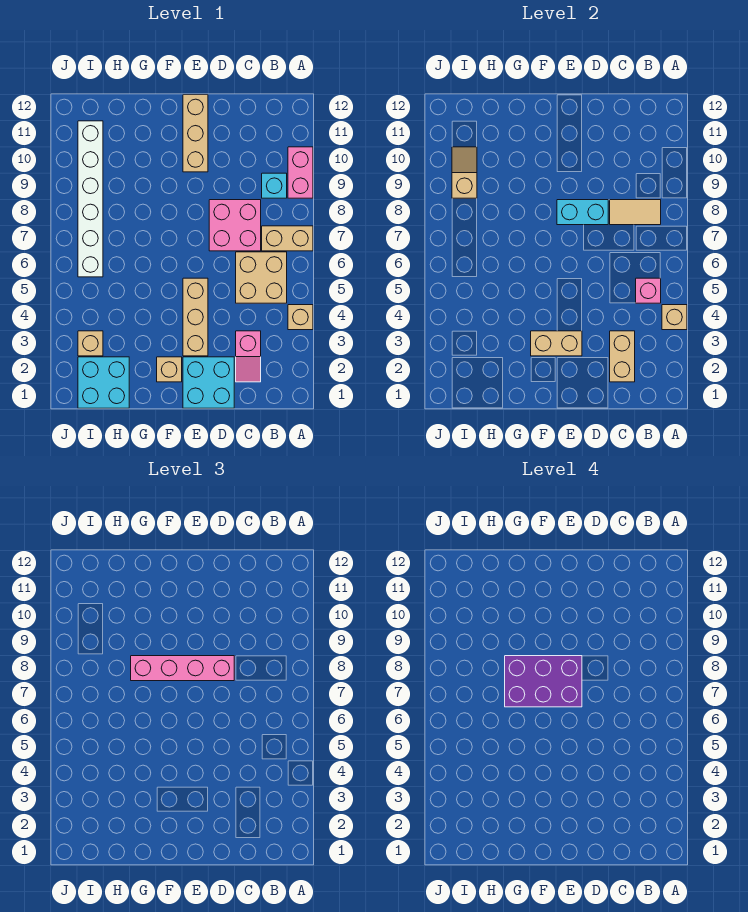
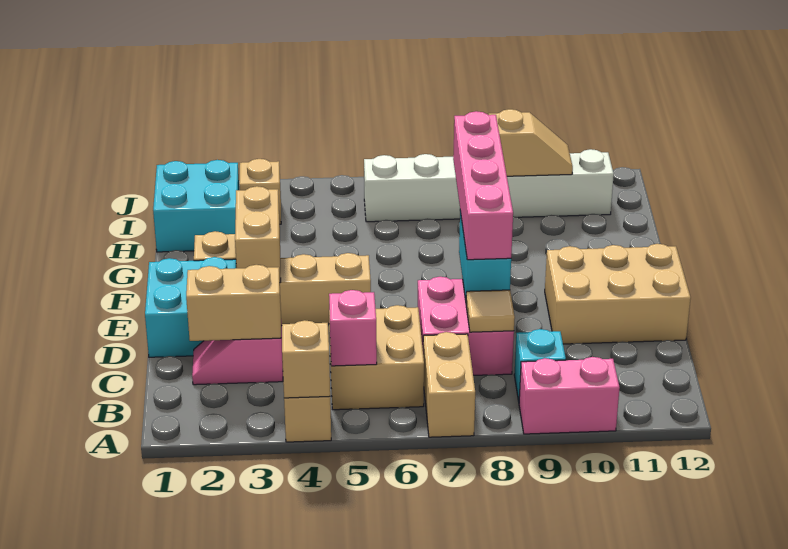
tan tile B8:C8 level 2 -> tan tile C8 level 2
purple brick E7:G8 level 4 -> none
tan brick E10:E12 level 1 -> tan brick D10:E12 level 1

